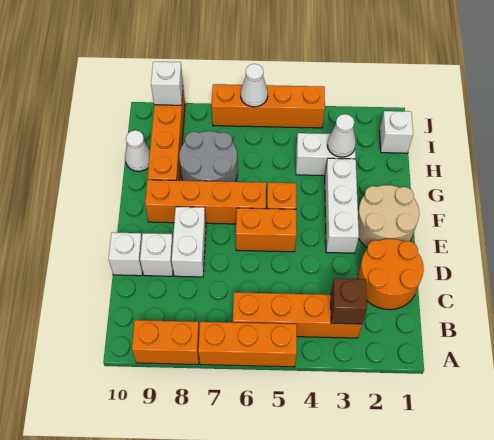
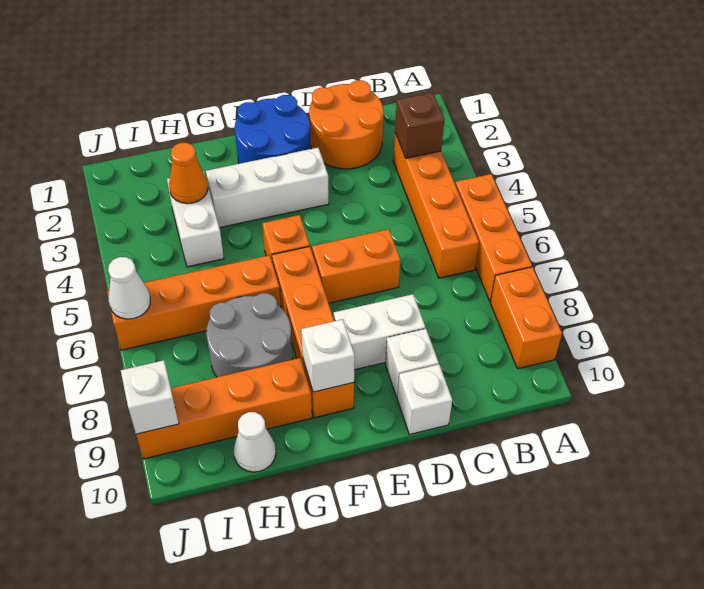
tan round brick E1:F2 level 1 -> blue round brick E1:F2 level 1
orange brick E5:E6 level 1 -> orange brick D6:E6 level 1
white cone H3 level 2 -> orange cone H3 level 2
white brick I1 level 1 -> white brick F9 level 2
orange brick J4:J7 level 1 -> orange brick G6:J6 level 1

